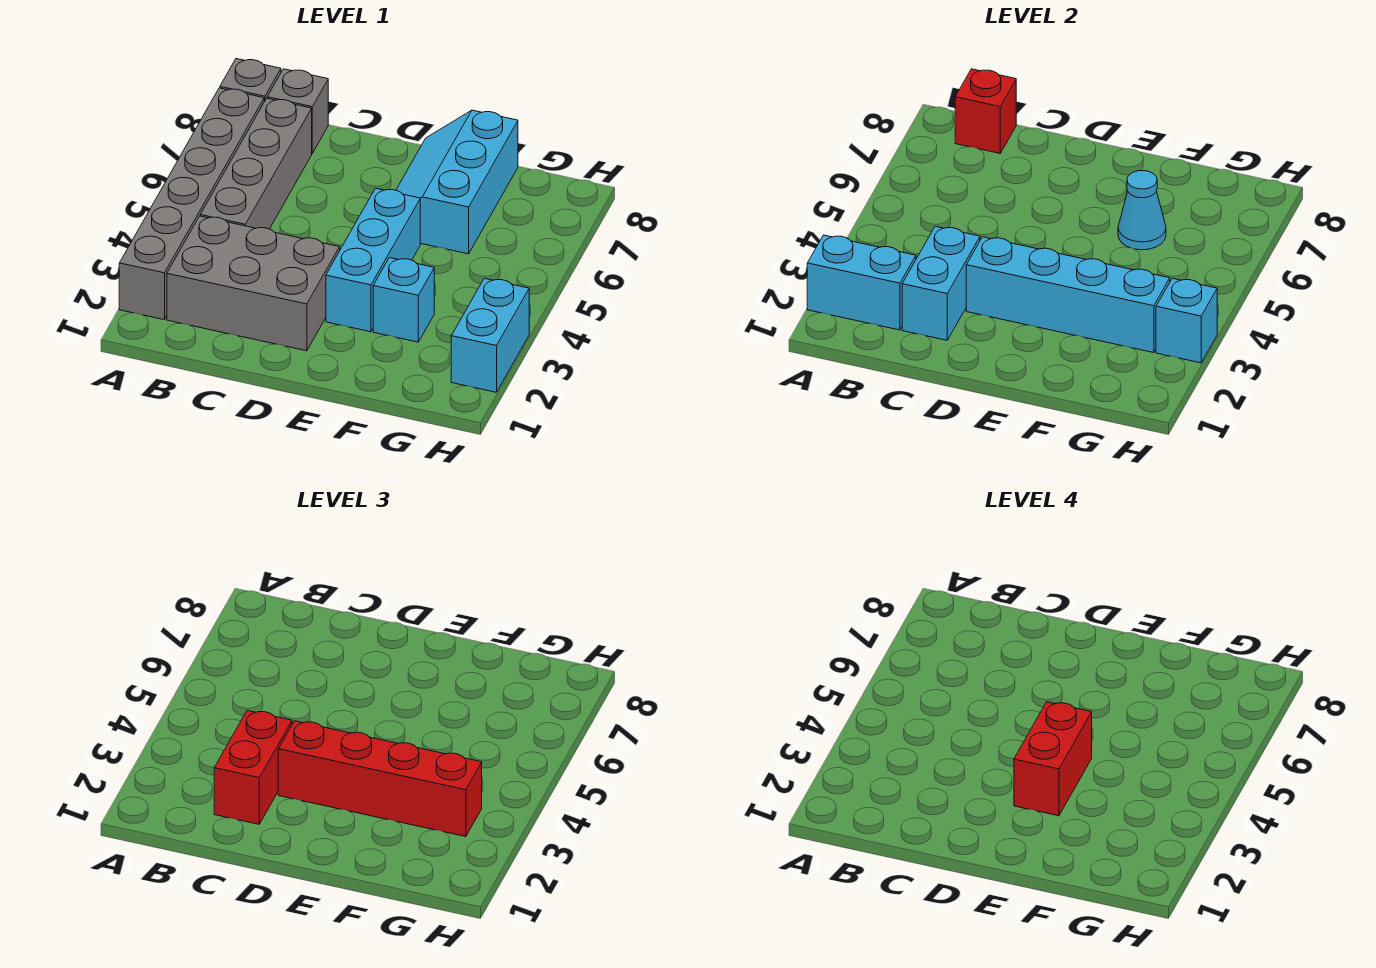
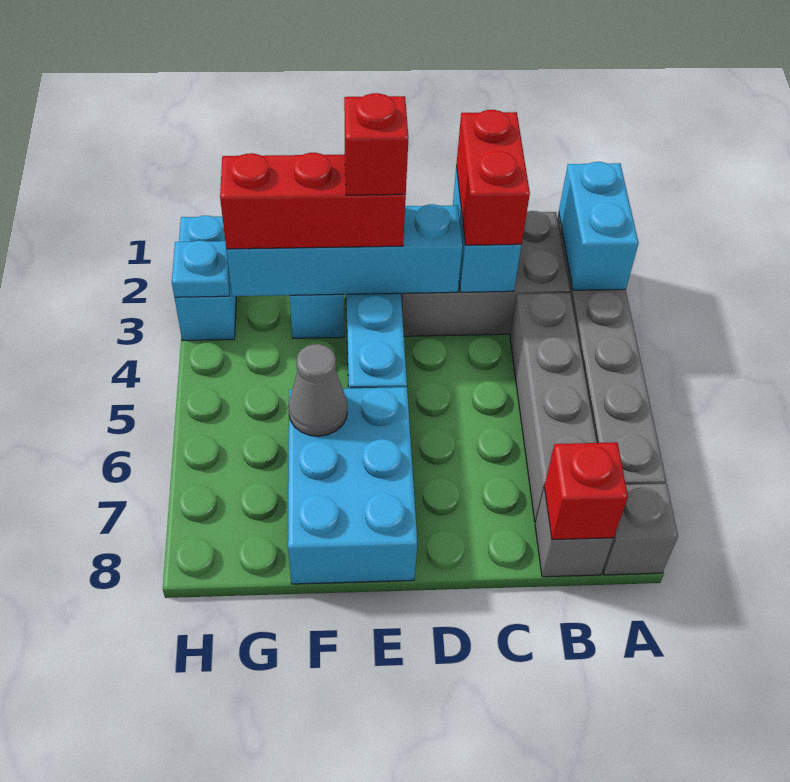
cyan brick A2:B2 level 2 -> cyan brick A2:A3 level 2
red brick D3:G3 level 3 -> red brick E3:G3 level 3
red brick E3:E4 level 4 -> red brick E3 level 4
cyan slope E6:F8 level 1 top F -> cyan brick E6:F8 level 1
cyan cone F6 level 2 -> grey cone F6 level 2
cyan brick H3 level 2 -> cyan plate H3 level 2

